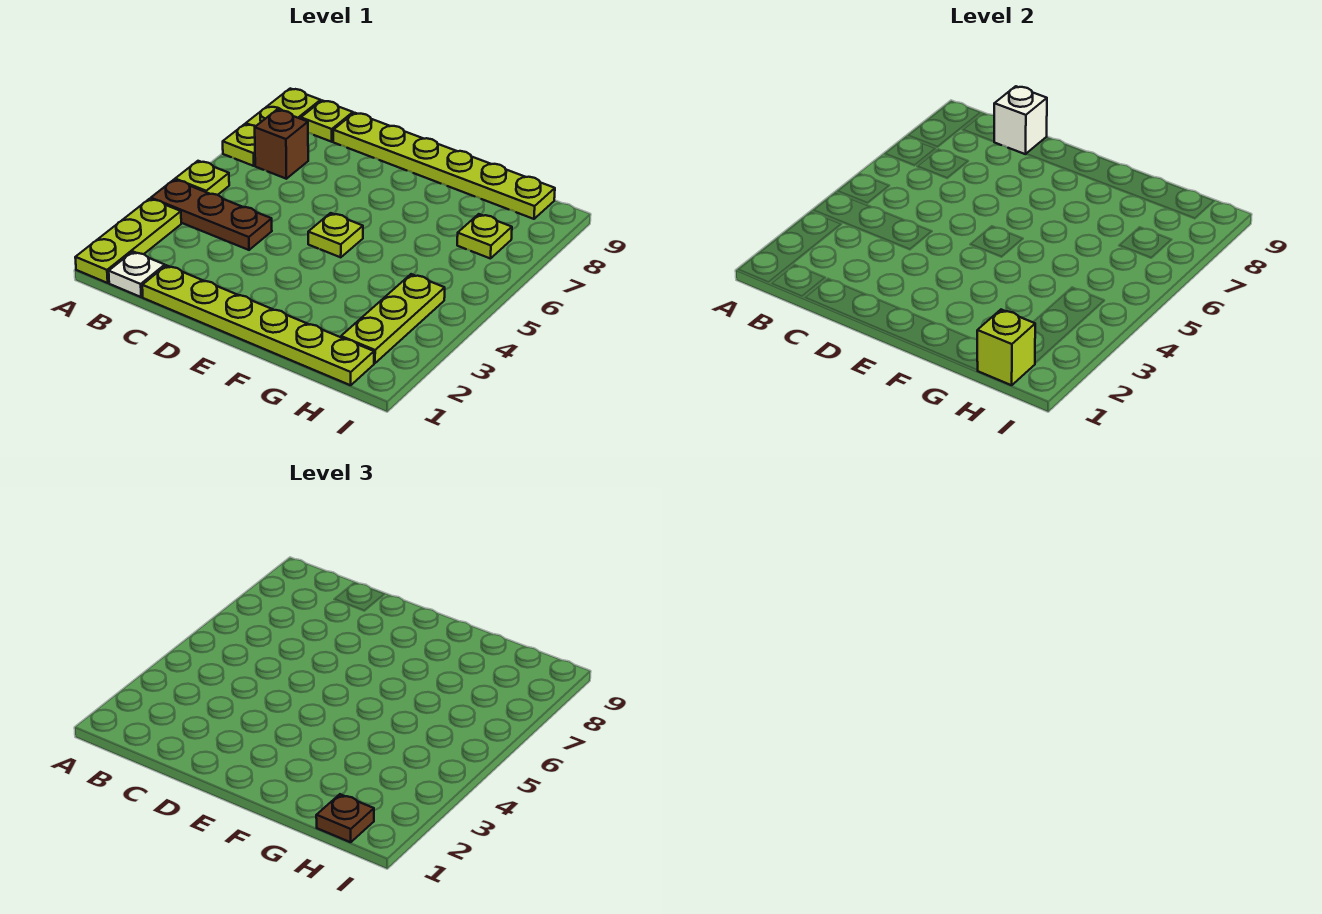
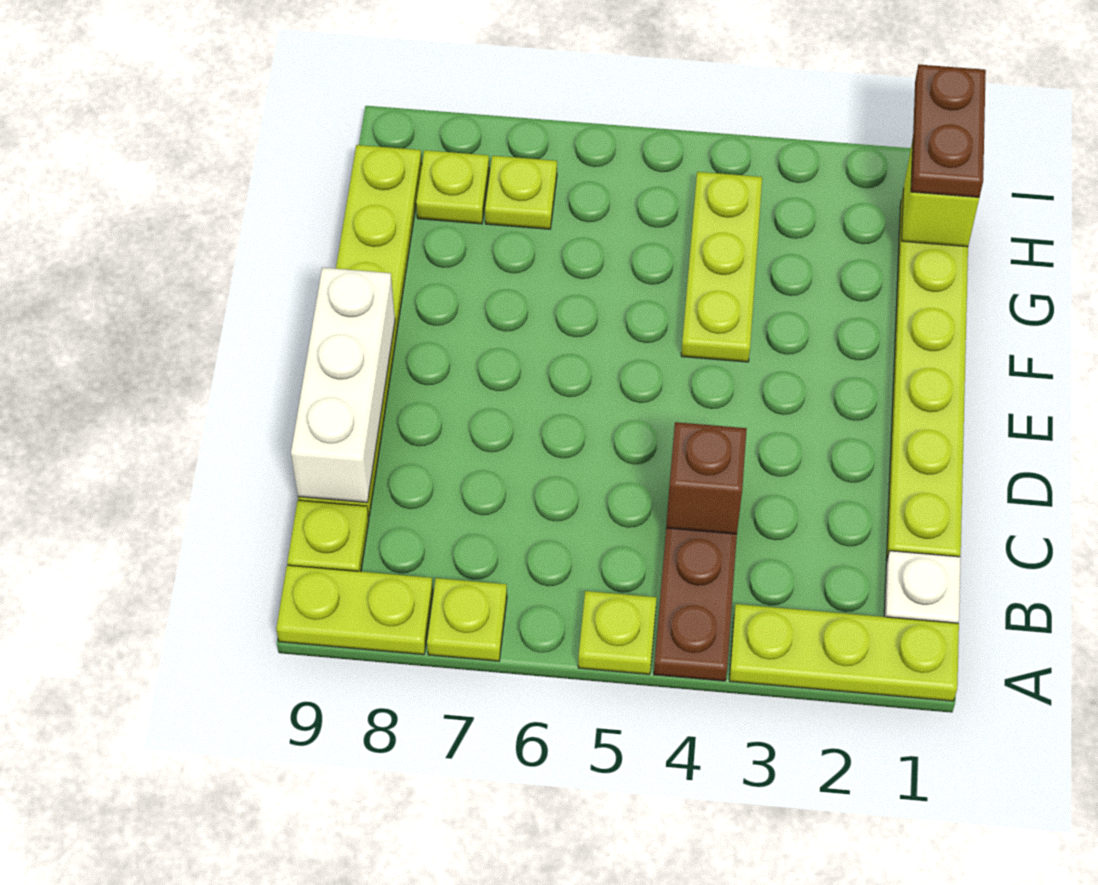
brown brick B7 level 1 -> brown brick C4 level 2
white brick C9 level 2 -> white brick C9:E9 level 2
lime plate E5 level 1 -> lime plate H8 level 1
brown plate H1 level 3 -> brown plate H1:I1 level 3
lime plate H2:H4 level 1 -> lime plate F4:H4 level 1

